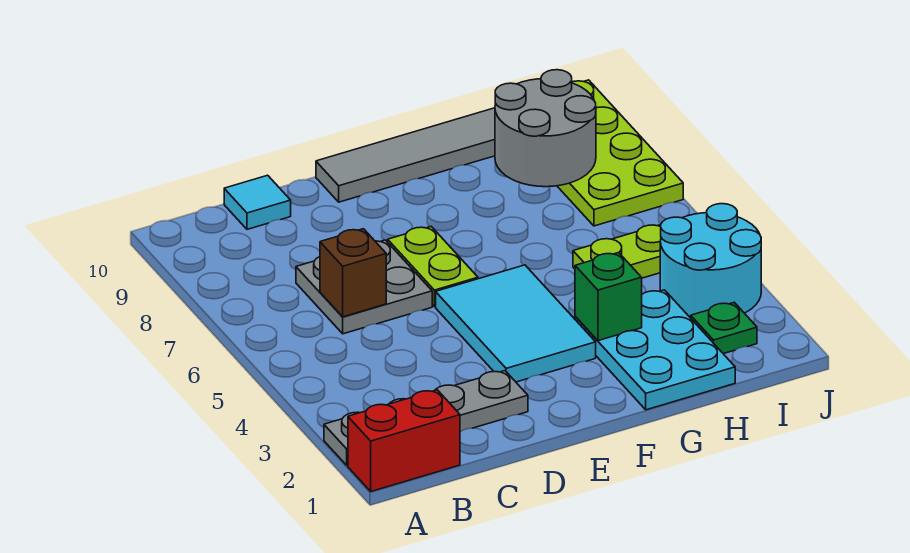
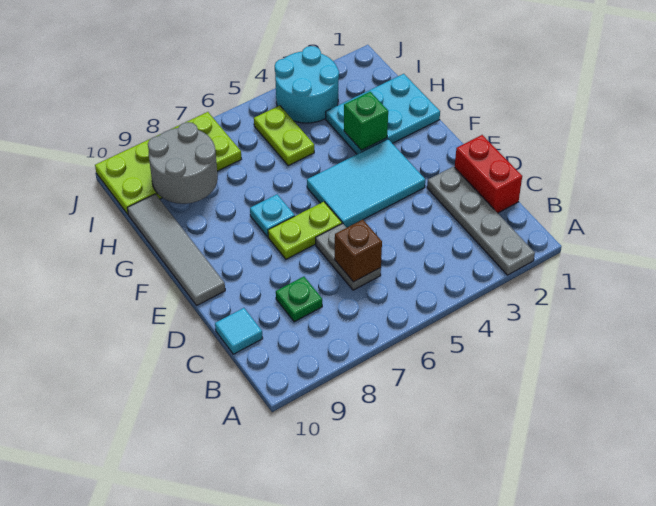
red brick A1:B1 level 1 -> red brick C1:D1 level 1
grey plate C6:D7 level 1 -> grey plate C6:D6 level 1
none -> cyan plate F7 level 1
green plate I2 level 1 -> green plate C8 level 1

